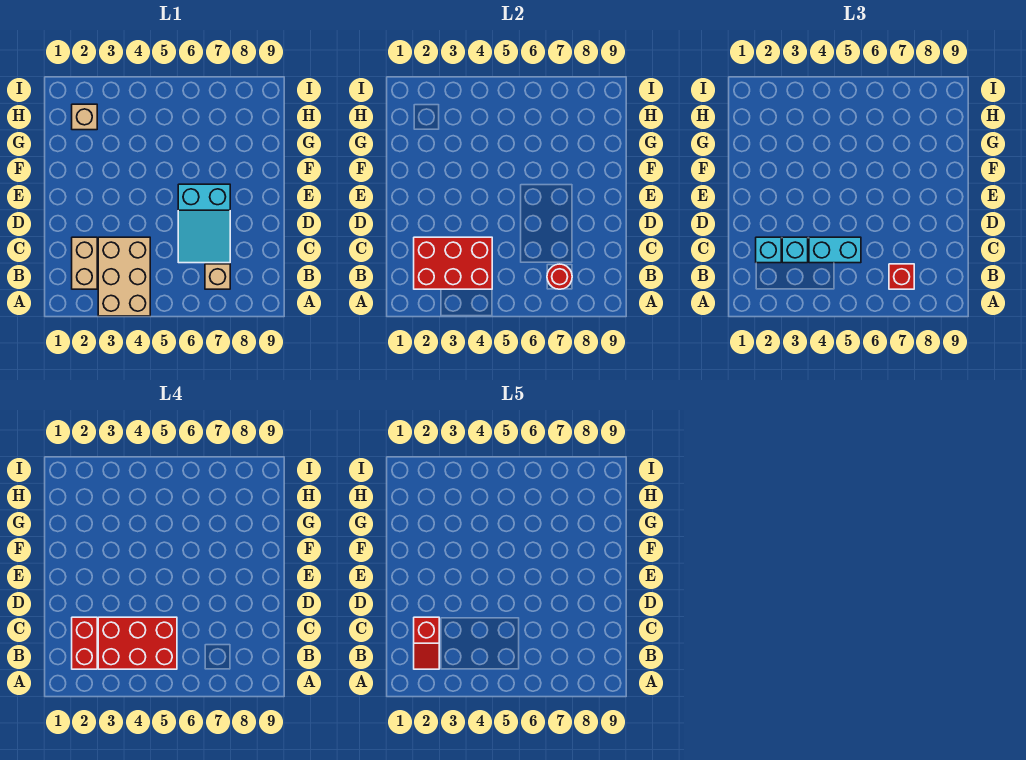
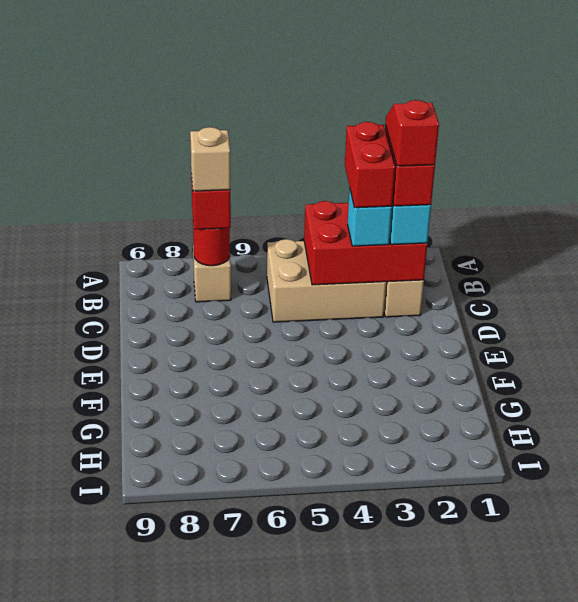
tan brick A3:C4 level 1 -> tan brick B3:C5 level 1
red brick B3:C5 level 4 -> red brick B3:C3 level 4
cyan brick C4:C5 level 3 -> none
cyan slope C6:E7 level 1 top E -> none
tan brick H2 level 1 -> tan brick B7 level 4

